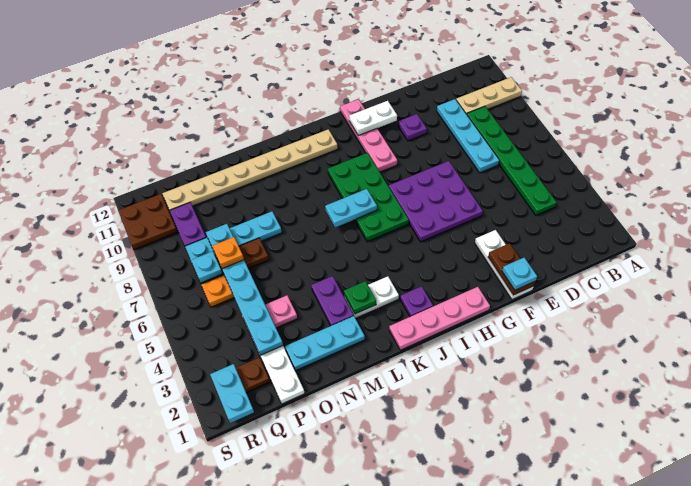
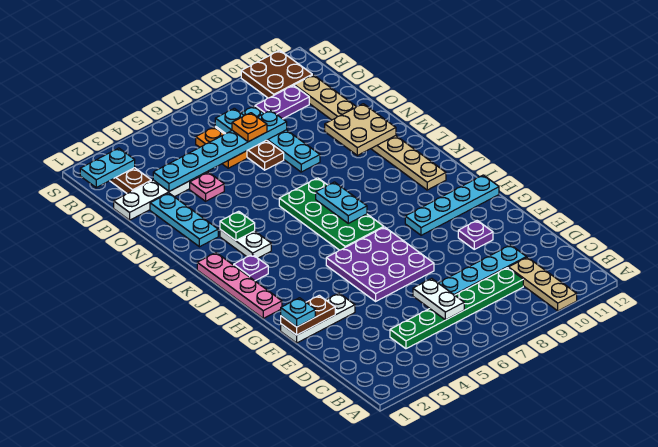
white plate G11:H11 level 2 -> white plate C6:D6 level 2
pink plate H9:H12 level 1 -> cyan plate H9:H12 level 1
green plate I6:J9 level 1 -> green plate I6:L7 level 1
purple plate M3:M4 level 1 -> none
none -> tan plate M10:N11 level 2

